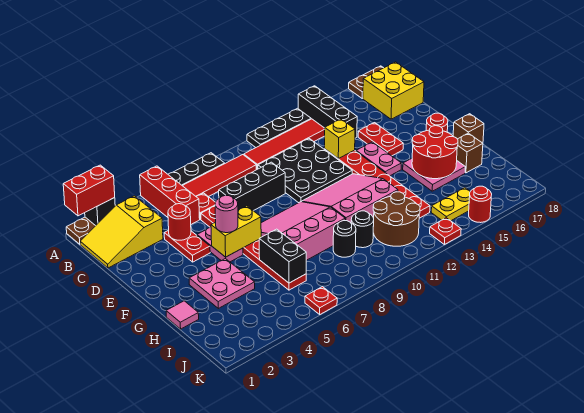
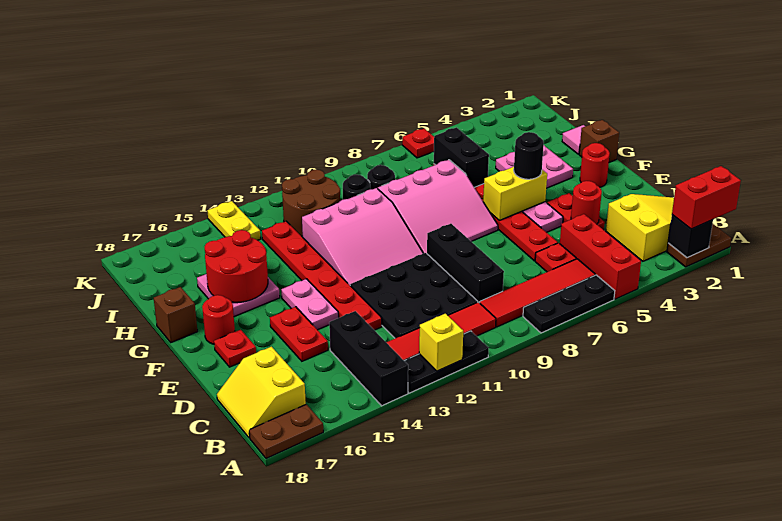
yellow brick B17:C18 level 1 -> yellow slope B17:C18 level 1 top 17
black brick D7:D9 level 1 -> black brick C9:E9 level 1
yellow brick D13 level 2 -> yellow brick A12 level 2
pink round brick F5 level 3 -> black round brick F5 level 3
brown brick H17 level 1 -> brown brick G1 level 1
yellow plate J14:J15 level 1 -> yellow plate J14:K14 level 1
red plate K13 level 1 -> red plate E17 level 1
red round brick K15 level 1 -> red round brick F2 level 1

